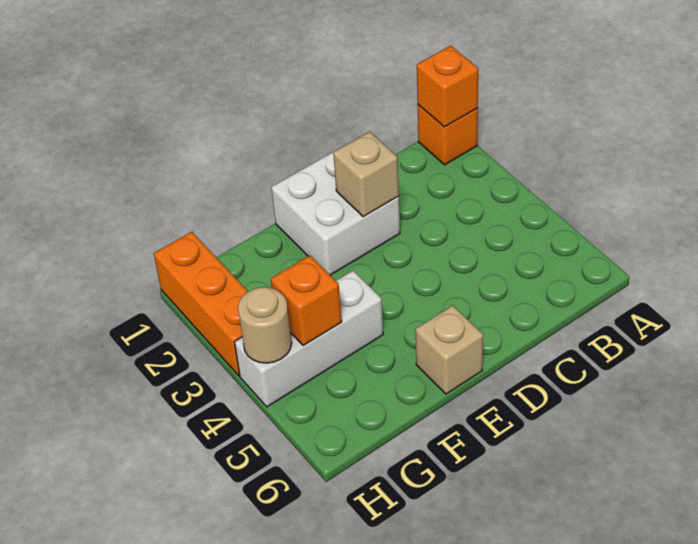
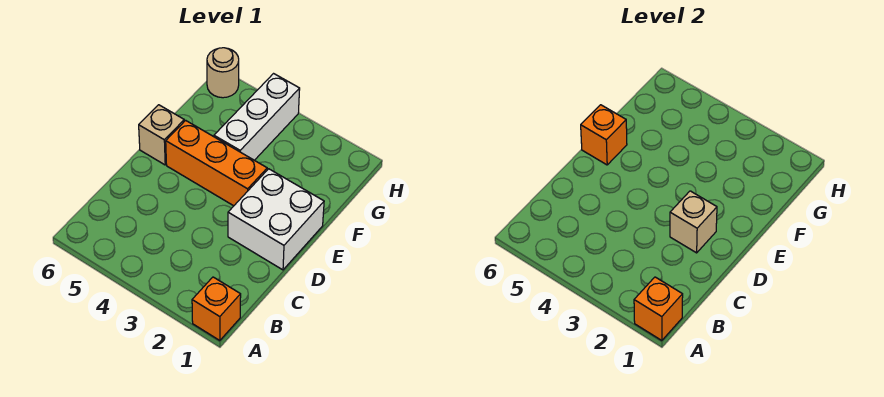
orange brick G4 level 2 -> orange brick E6 level 2
orange brick H1:H3 level 1 -> orange brick E3:E5 level 1
tan round brick H4 level 2 -> tan round brick H6 level 1

